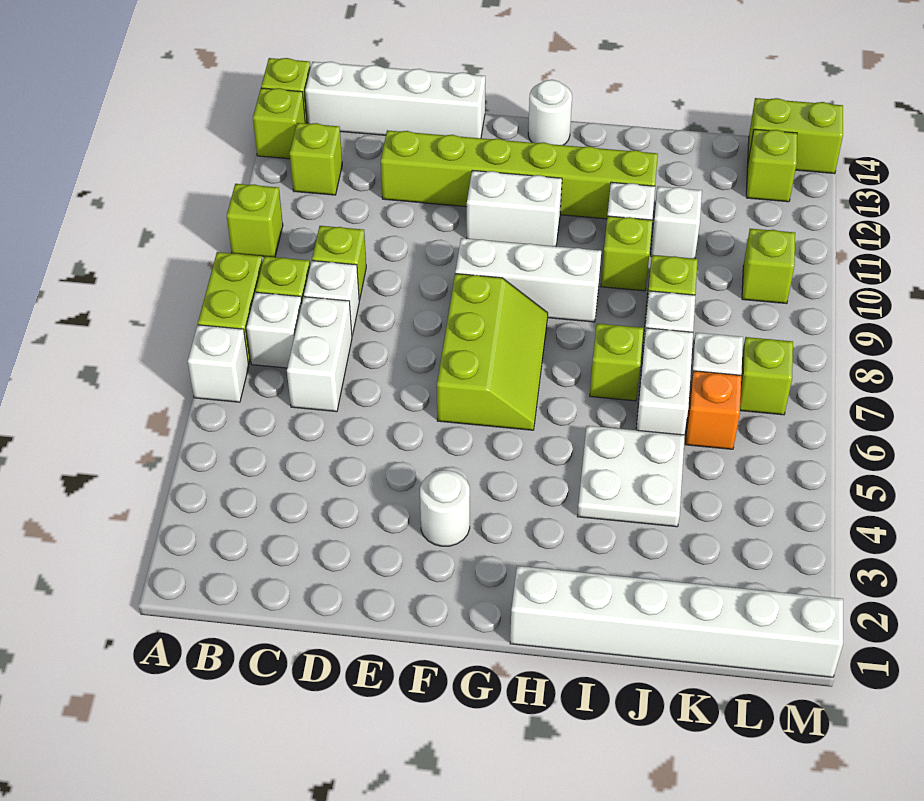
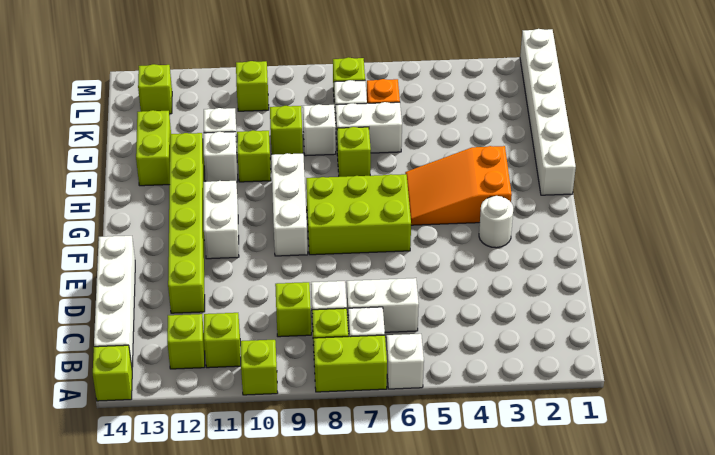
lime brick A13 level 1 -> lime brick B11 level 1
lime slope F6:G8 level 1 top F -> lime brick F6:G8 level 1
none -> orange slope G3:H5 level 1 top 3
white round brick G14 level 1 -> none
white plate I4:J5 level 1 -> none
lime brick L14:M14 level 1 -> lime brick I13:J13 level 1

